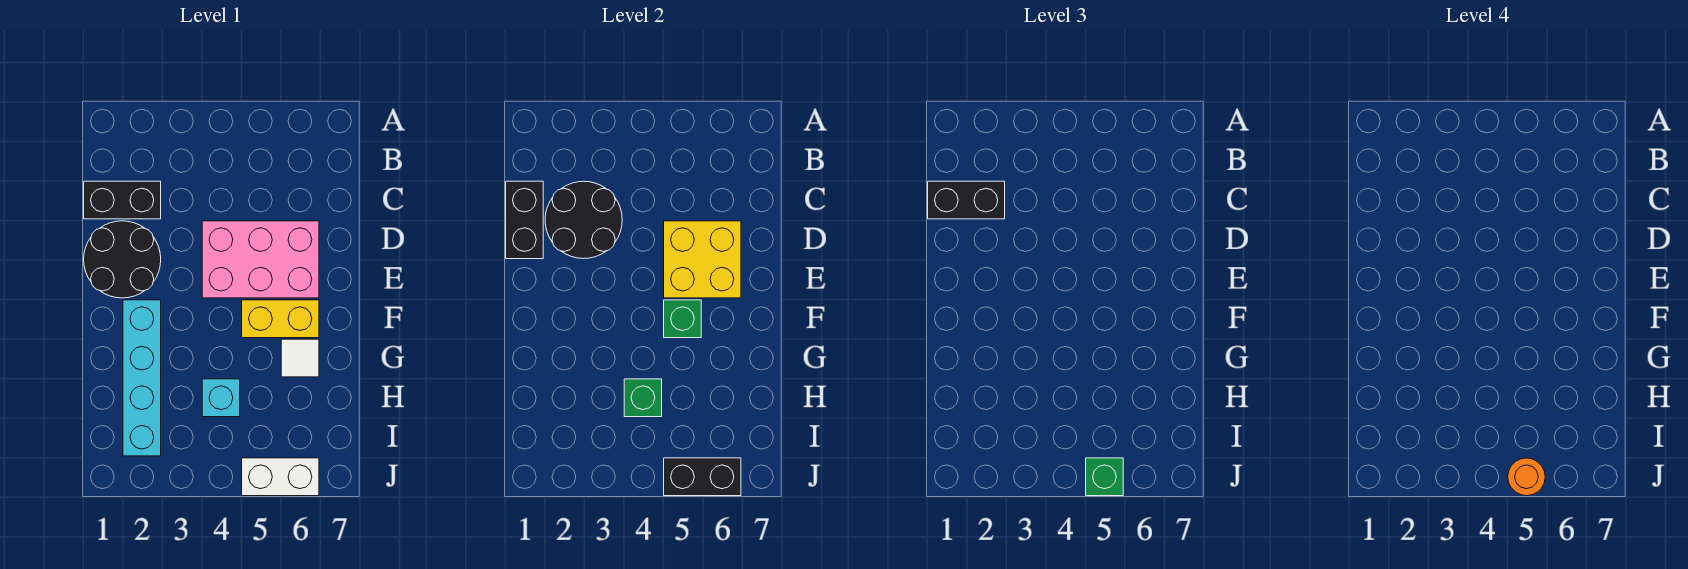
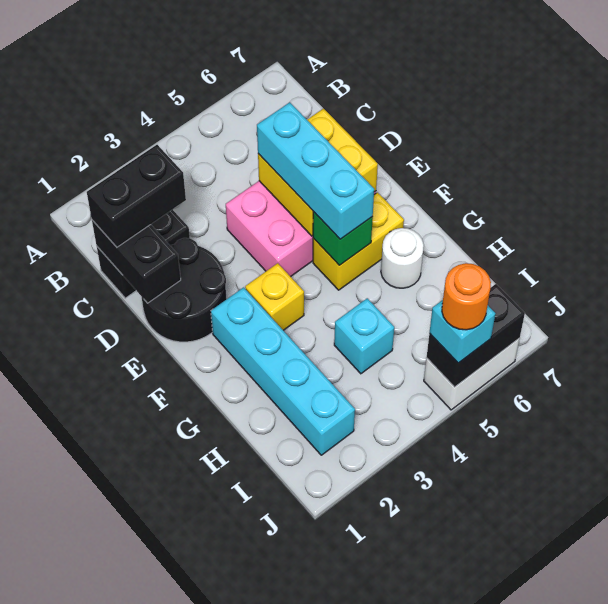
black round brick C2:D3 level 2 -> none
none -> cyan brick D5:F5 level 3
none -> yellow brick F3 level 1
white tile G6 level 1 -> white round brick G6 level 1
green brick H4 level 2 -> none
green brick J5 level 3 -> cyan brick J5 level 3

